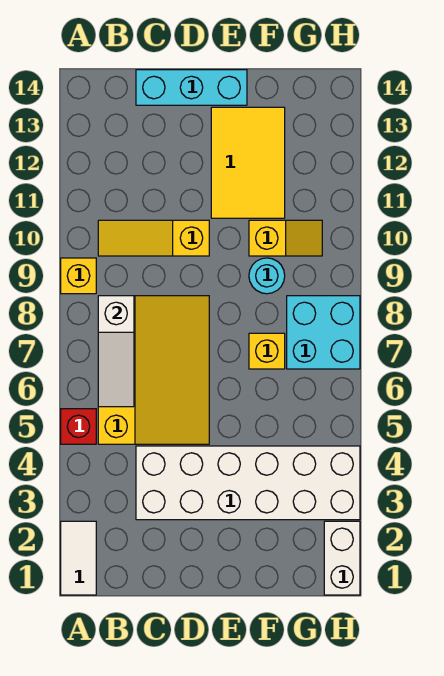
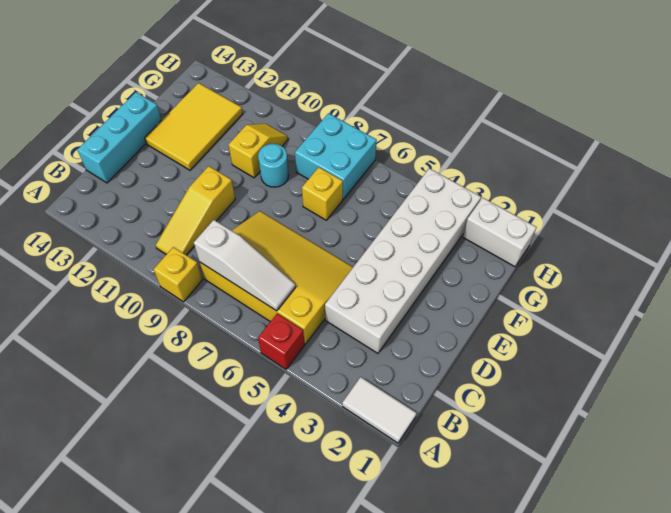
yellow tile E11:F13 level 1 -> yellow tile E12:G13 level 1

